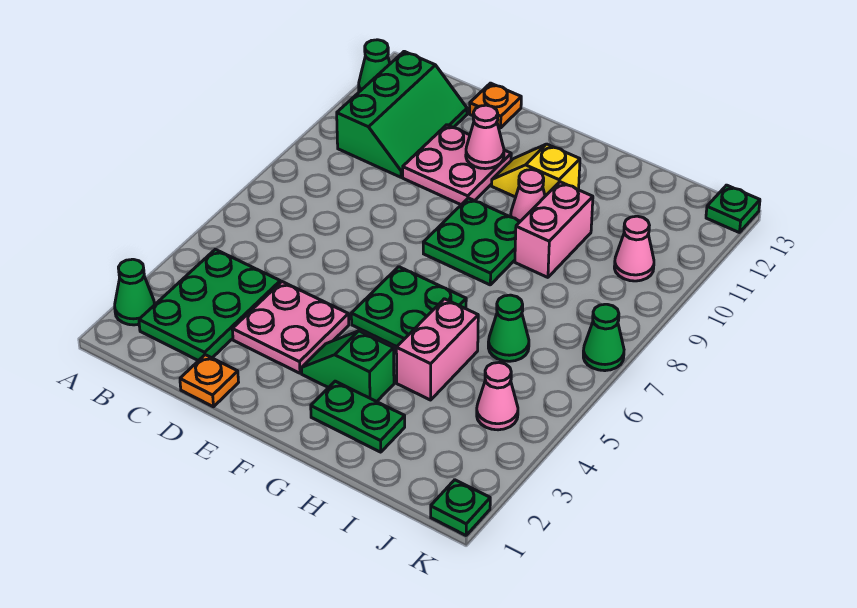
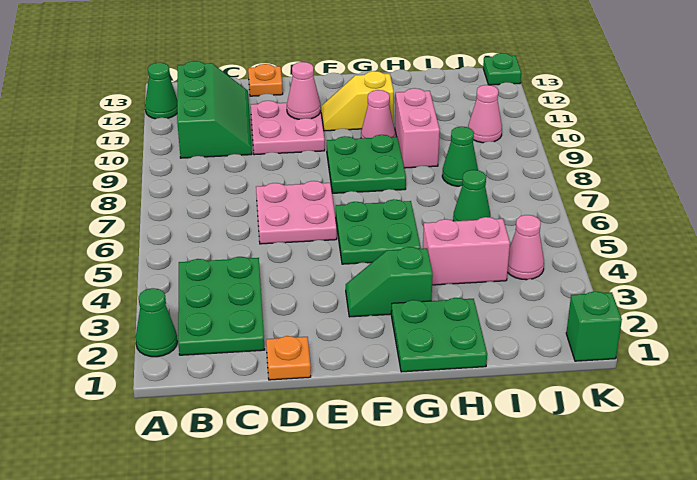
pink plate D3:E4 level 1 -> pink plate D6:E7 level 1
green plate G2:H2 level 1 -> green plate G1:H2 level 1
pink brick H4:H5 level 1 -> pink brick H4:I4 level 1
green plate K1 level 1 -> green brick K1 level 1
green cone K7 level 1 -> green cone I8 level 1

